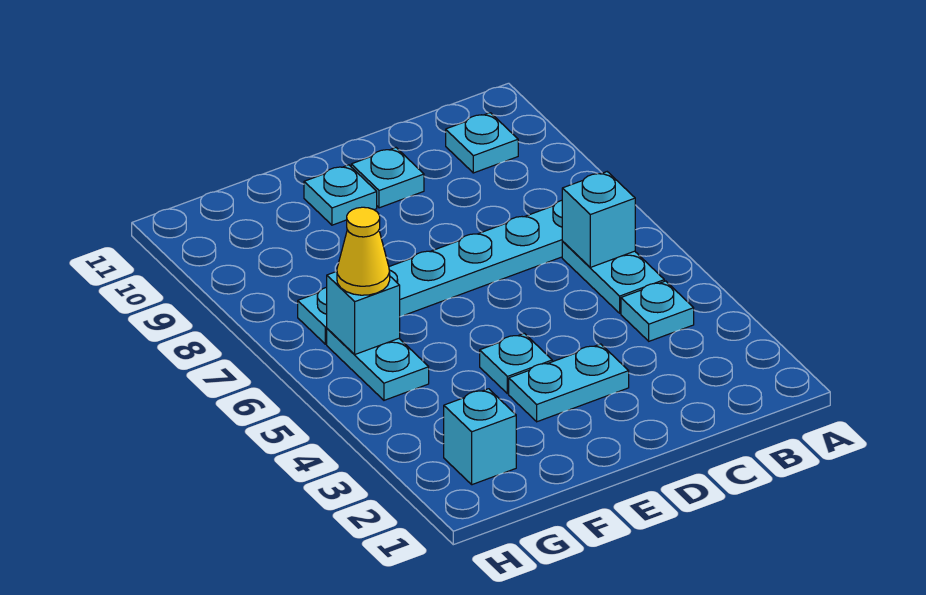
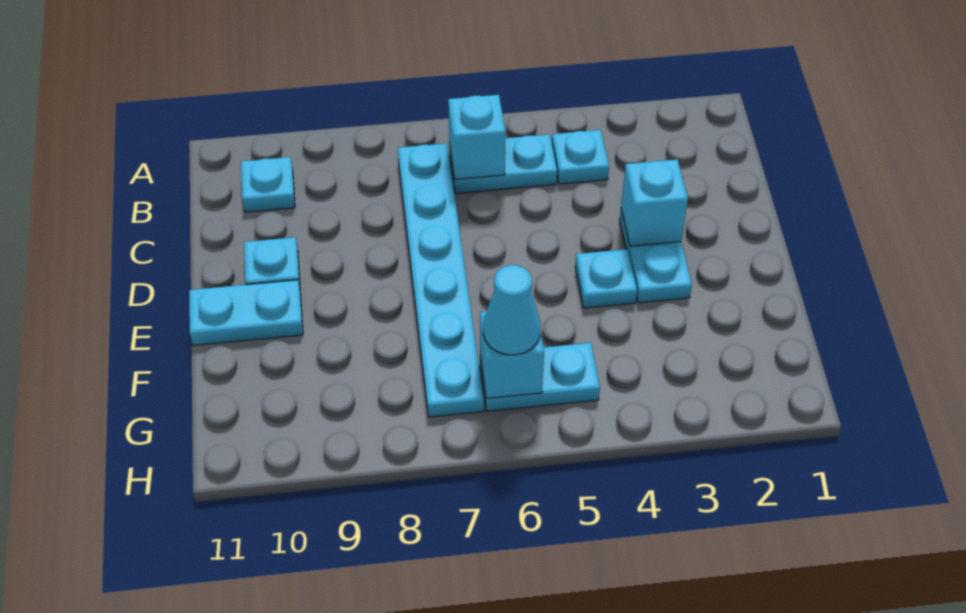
cyan plate E10 level 1 -> cyan plate E10:E11 level 1
cyan brick G2 level 1 -> cyan brick D3 level 2
yellow cone G6 level 3 -> cyan cone G6 level 3

